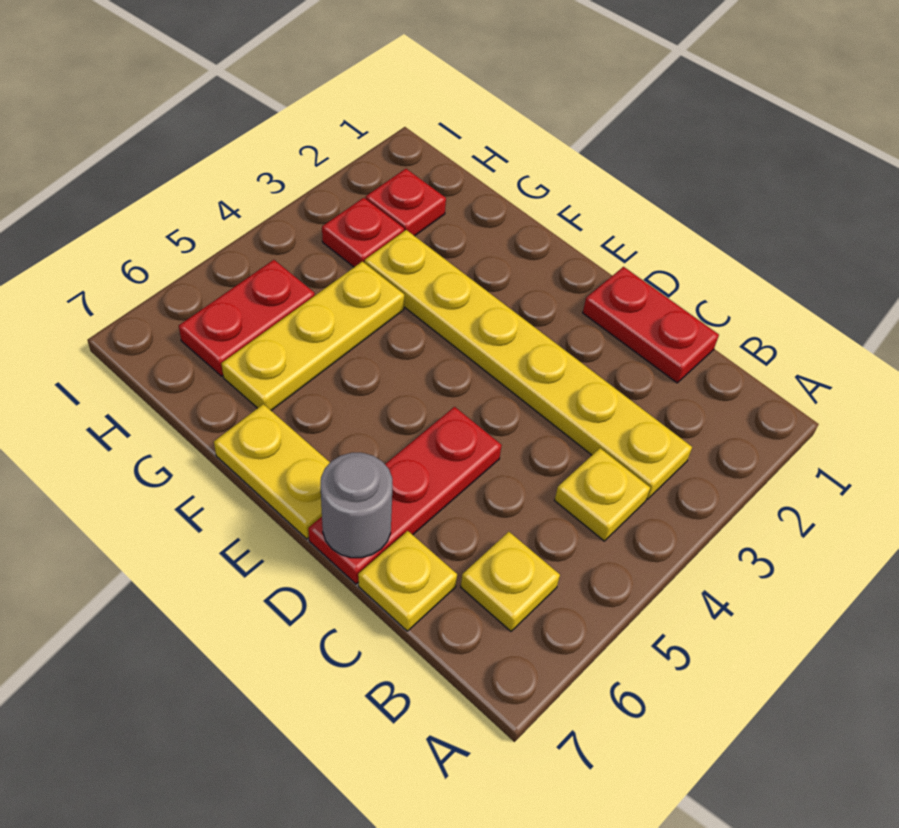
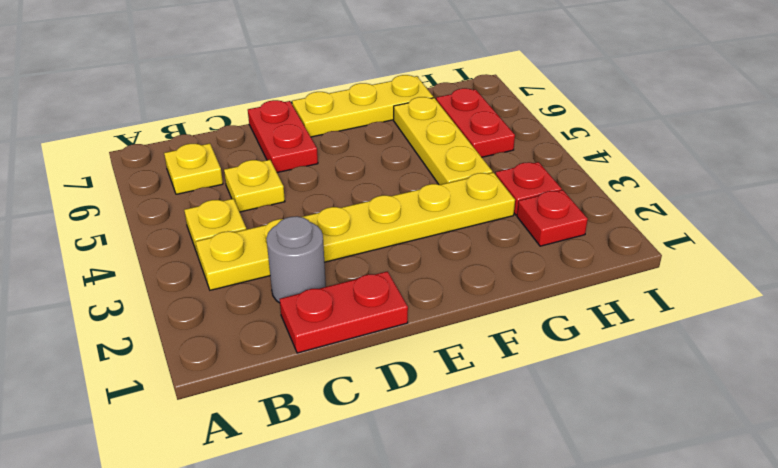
yellow plate C7 level 1 -> yellow plate C5 level 1
red plate D5:D7 level 1 -> red plate D6:D7 level 1
grey round brick D7 level 2 -> grey round brick C2 level 1
yellow plate E7:F7 level 1 -> yellow plate E7:G7 level 1

